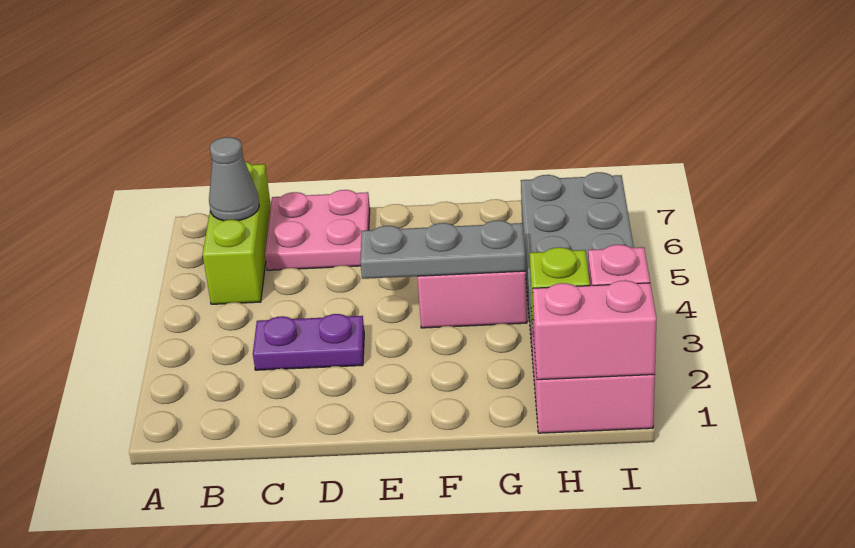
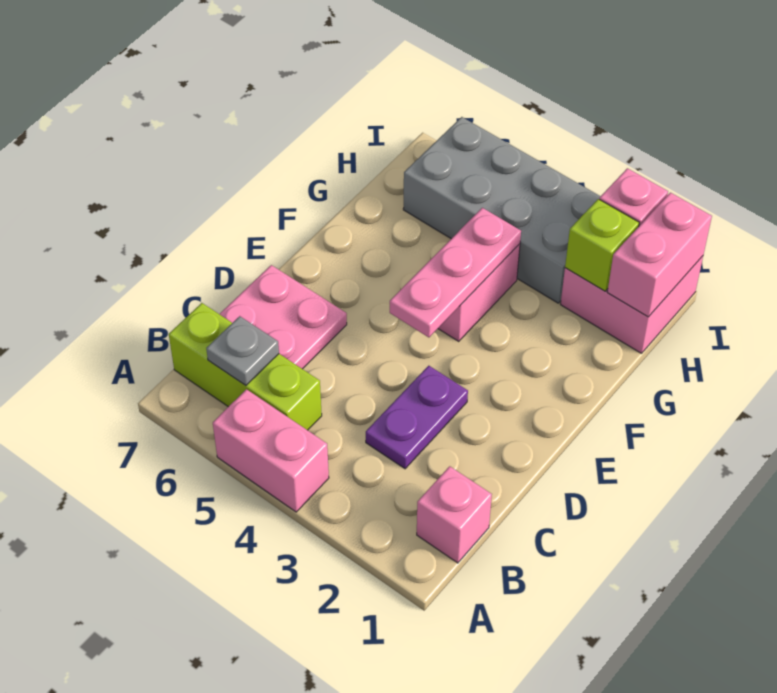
none -> pink brick A4:A5 level 1
none -> pink brick B1 level 1
grey cone B6 level 2 -> grey plate B6 level 2
grey plate E4:G4 level 2 -> pink plate E4:G4 level 2

